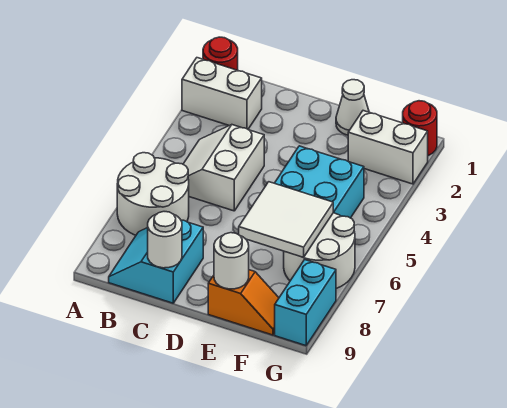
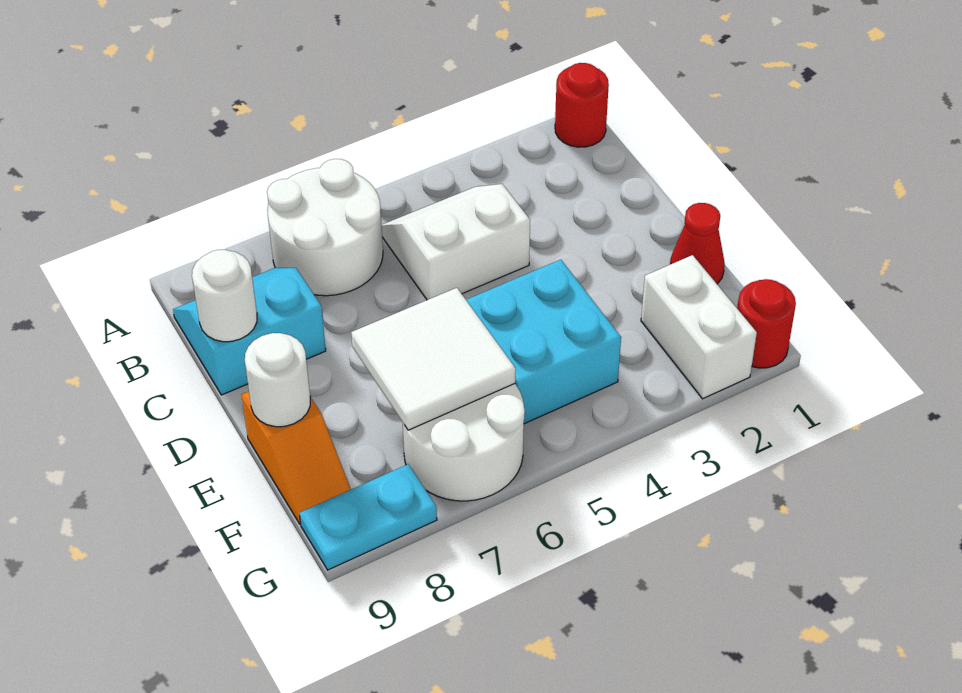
white brick A2:B2 level 1 -> none
white cone E1 level 1 -> red cone E1 level 1
cyan brick G8:G9 level 1 -> cyan plate G8:G9 level 1

